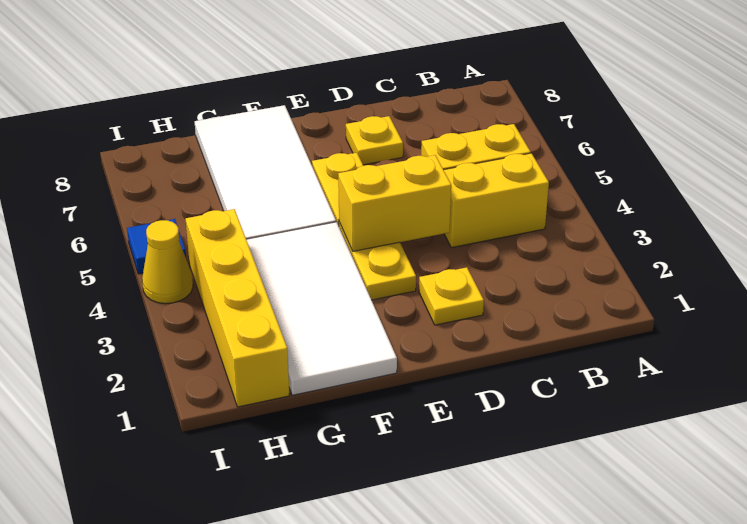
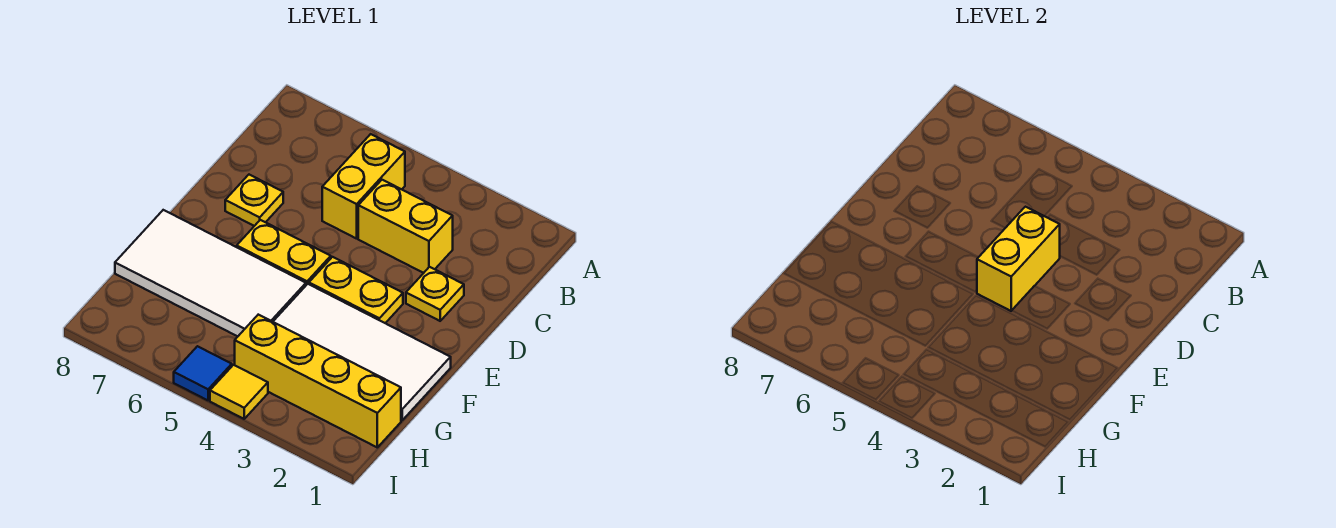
yellow brick B4:C4 level 1 -> yellow brick C3:C4 level 1
yellow cone I4 level 1 -> yellow tile I4 level 1

